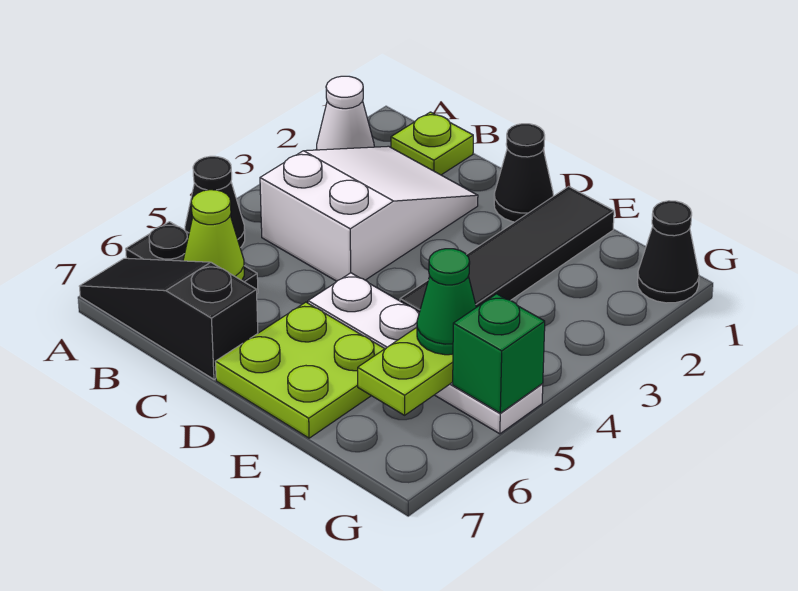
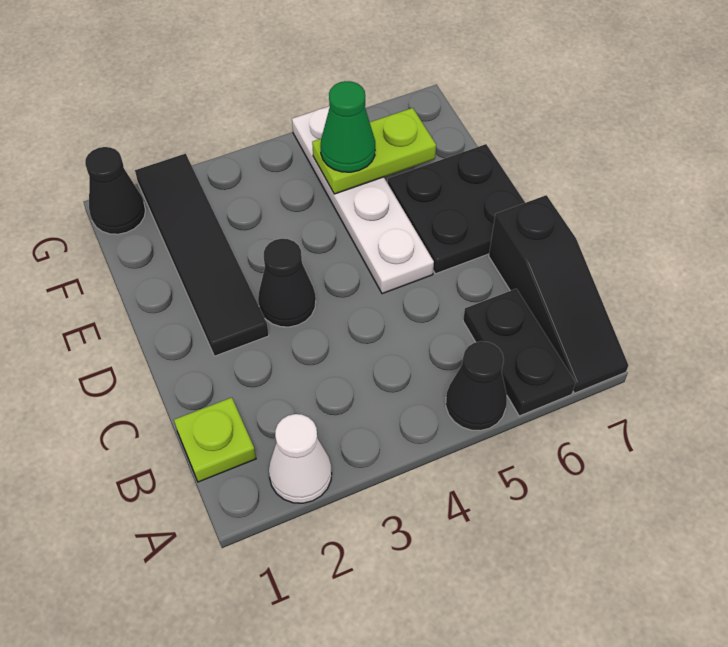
white slope B2:C4 level 1 top 4 -> none
lime cone B6 level 2 -> none
black cone D1 level 1 -> black cone D3 level 1
lime plate D6:E7 level 1 -> black plate D6:E7 level 1
black tile E1:E4 level 1 -> black tile D2:G2 level 1
green brick G5 level 2 -> none

